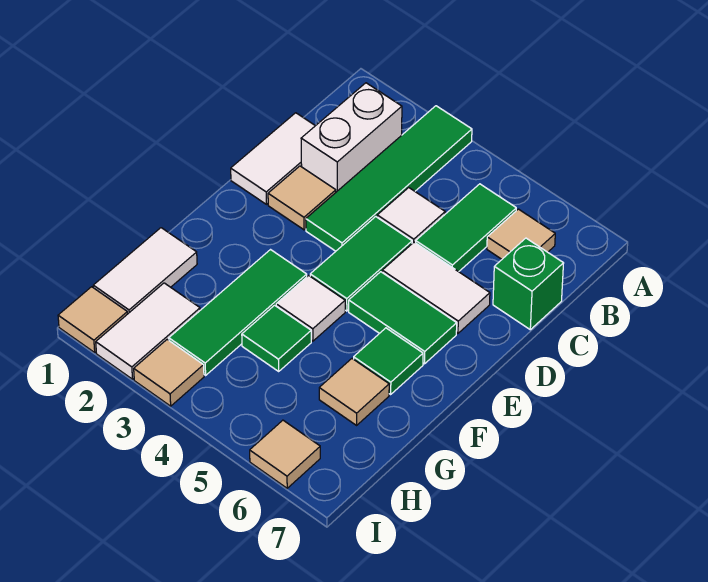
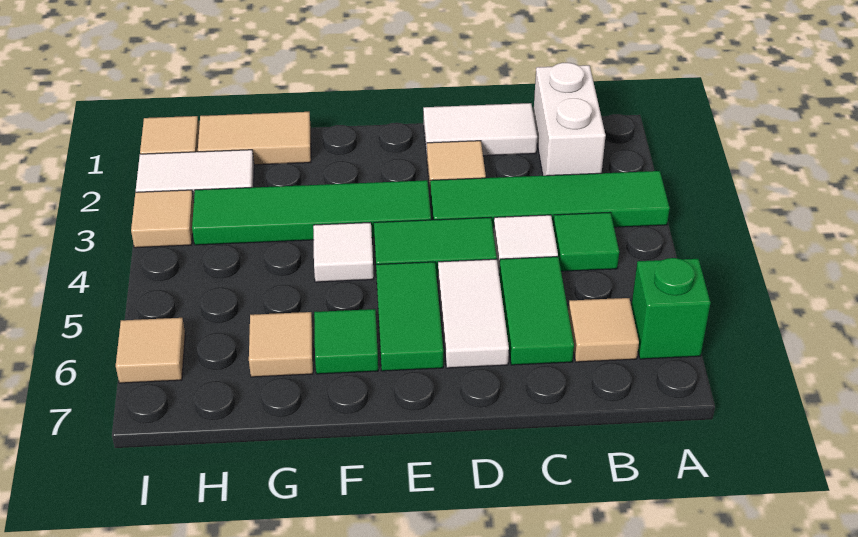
white brick B2:C2 level 1 -> white brick B1:B2 level 1
green tile B5:C5 level 1 -> green tile C5:C6 level 1
green brick C7 level 1 -> green brick A6 level 1
green tile F3:H3 level 1 -> green tile E3:H3 level 1
white tile G1:H1 level 1 -> tan tile G1:H1 level 1
green tile G4 level 1 -> green tile B4 level 1

